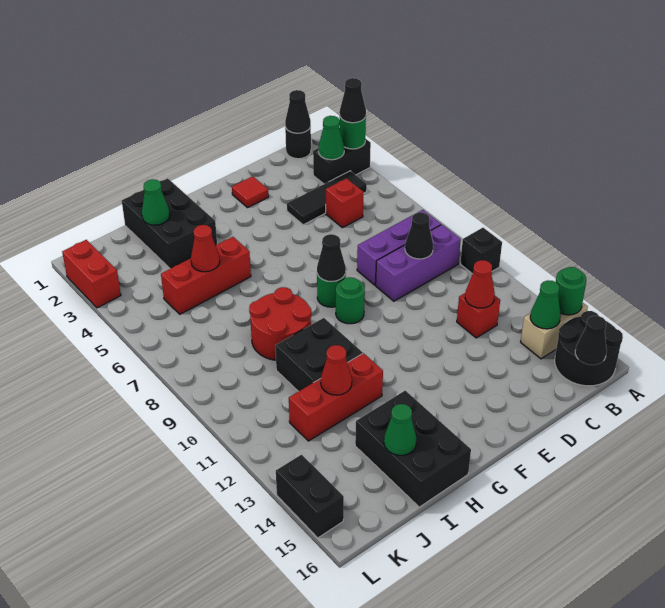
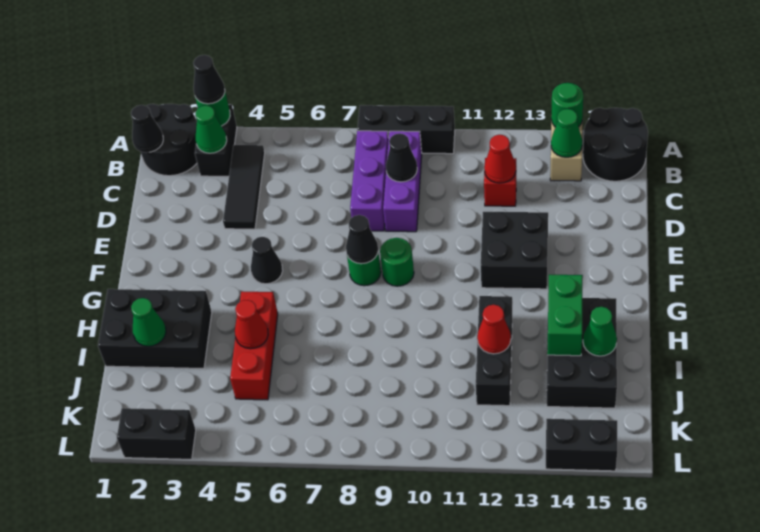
black brick A10 level 1 -> black brick A8:A10 level 1
black round brick B1 level 1 -> black round brick A1:B2 level 1
black cone B16 level 2 -> black cone F5 level 1
red brick C5 level 1 -> none
red tile E2 level 1 -> none
red round brick H8:I9 level 1 -> none
black brick H10:I11 level 1 -> black brick E12:F13 level 1
red brick H12:J12 level 1 -> black brick H12:J12 level 1
black brick H14:I16 level 1 -> black brick H14:J15 level 1
none -> green brick H14:I14 level 2
red brick L2:L3 level 1 -> black brick L2:L3 level 1

